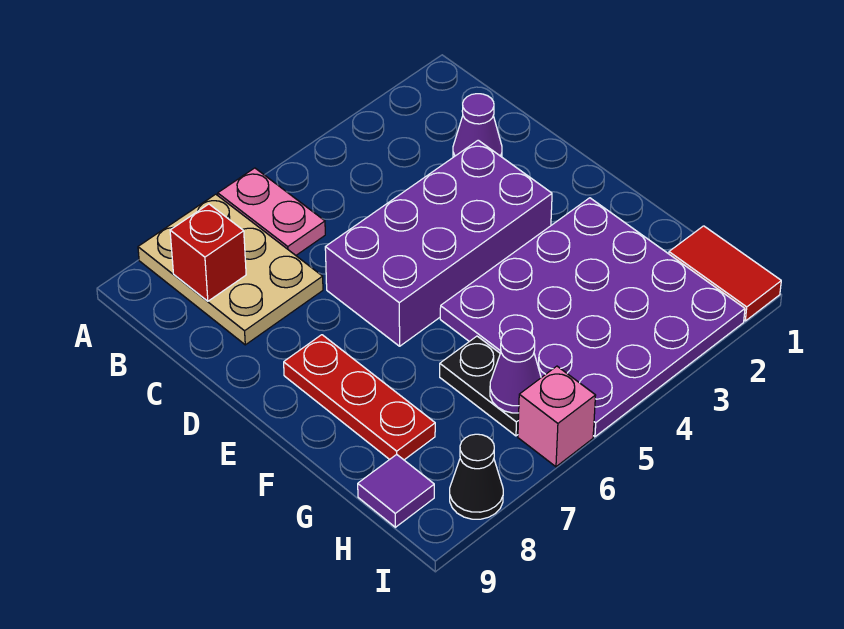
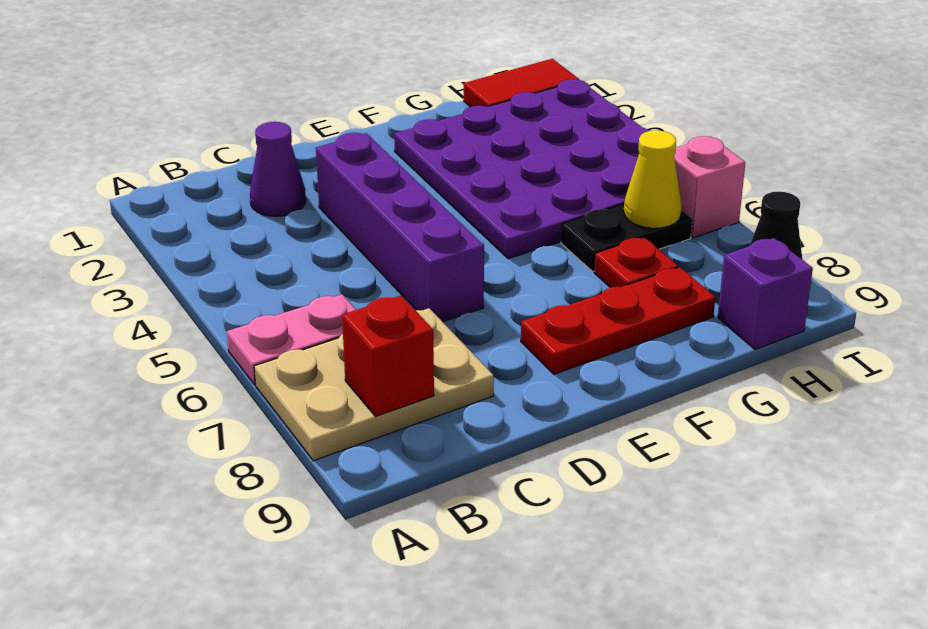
purple brick D3:E6 level 1 -> purple brick D3:D6 level 1
none -> red plate G7 level 1
purple cone H6 level 2 -> yellow cone H6 level 2
purple tile H9 level 1 -> purple brick H9 level 1

